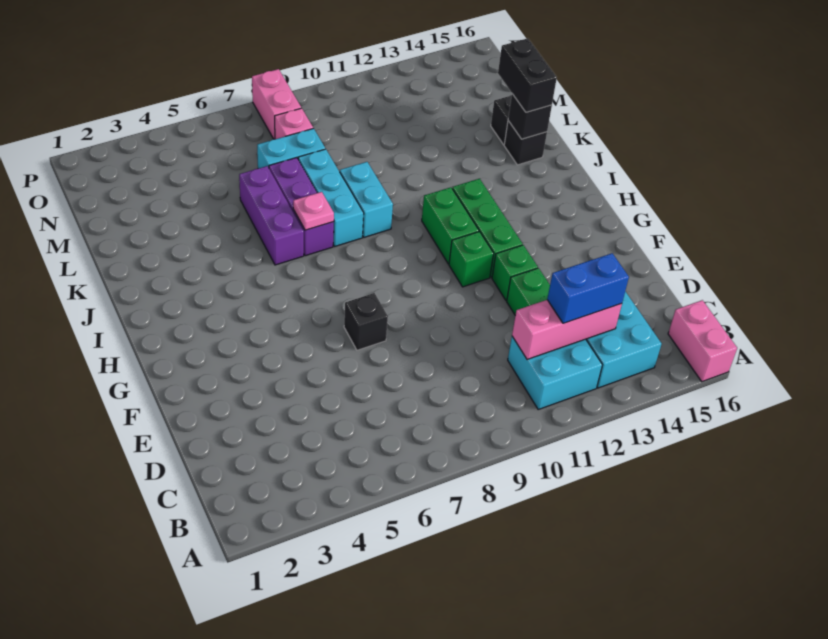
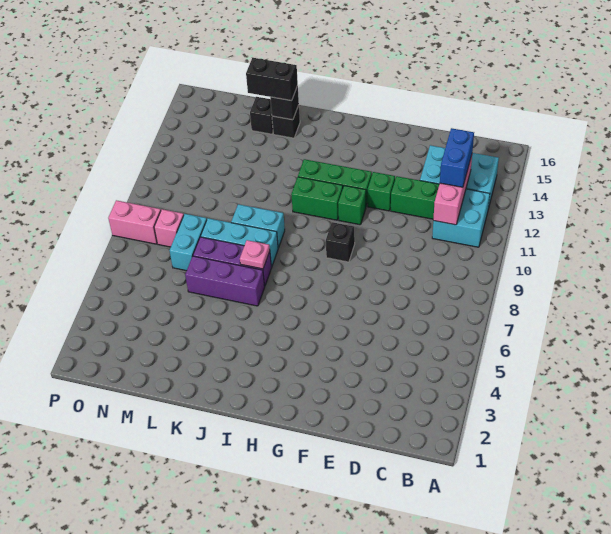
pink brick A16:B16 level 1 -> none
black brick F7 level 1 -> black brick G9 level 1

